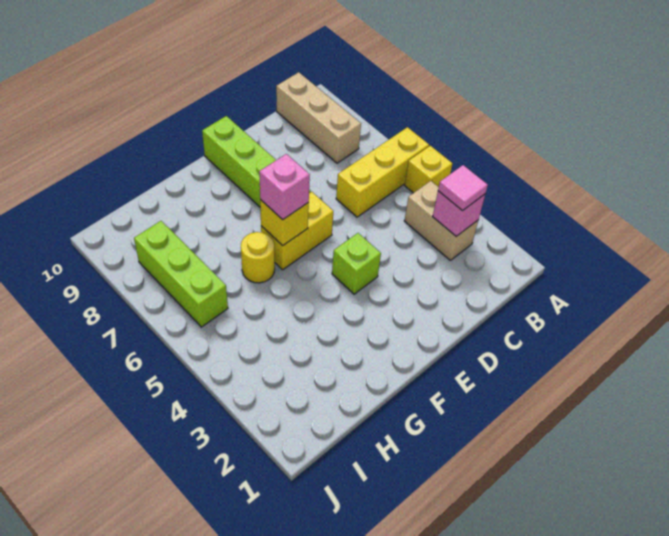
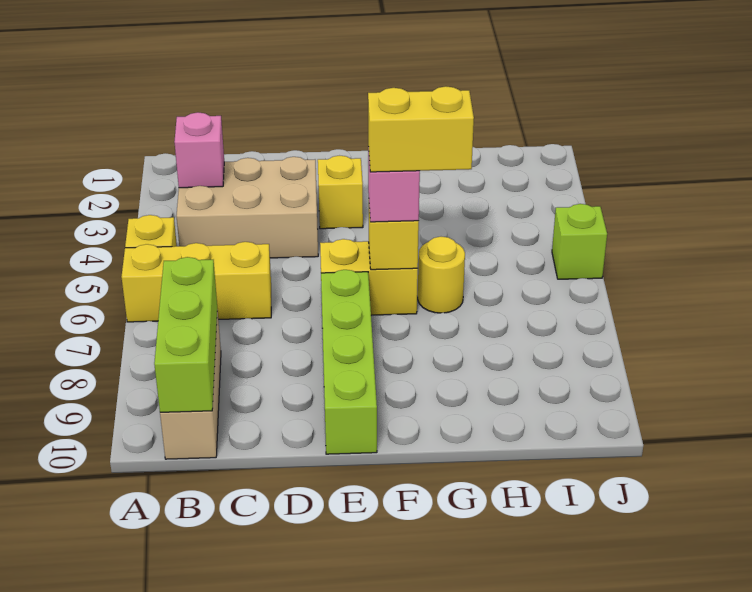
tan brick B3:B4 level 1 -> tan brick B3:D4 level 1
pink tile B3 level 3 -> none
none -> yellow brick E3 level 1
lime brick E4 level 1 -> lime brick J5 level 1
none -> yellow brick F6:G6 level 4
lime brick I6:I8 level 1 -> lime brick B8:B10 level 2

